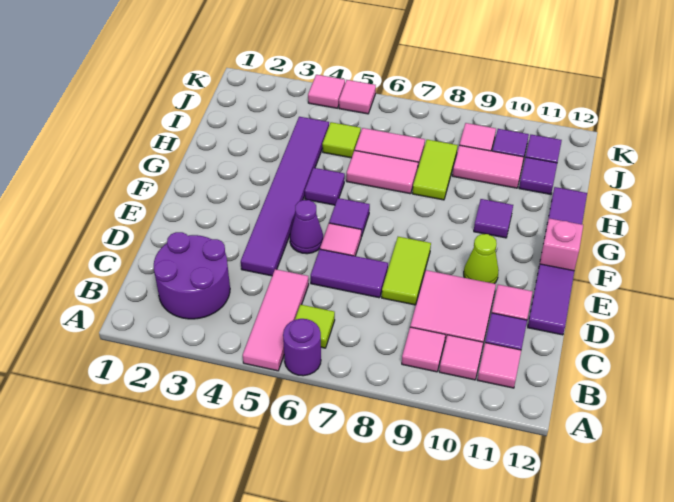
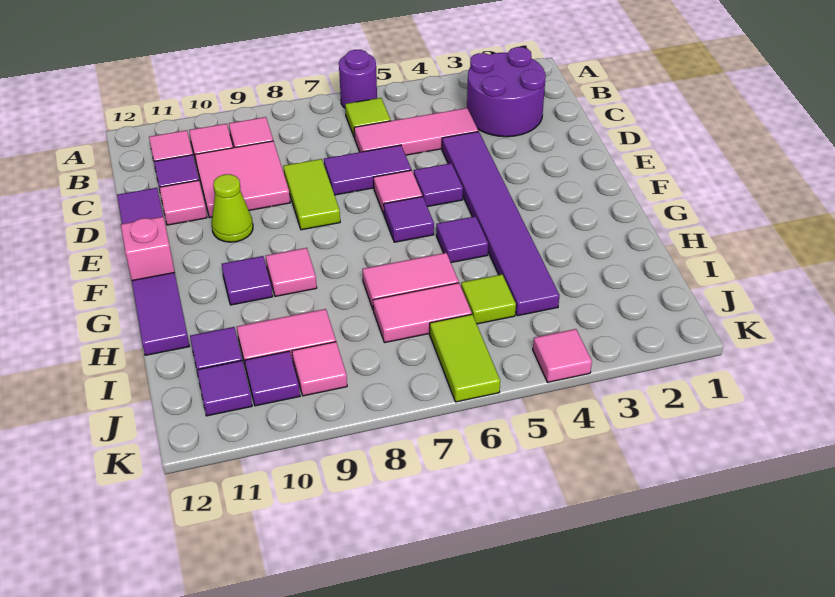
pink tile A5:C5 level 1 -> pink tile C4:C6 level 1
purple cone E5 level 1 -> purple tile E5 level 1
lime tile H8:I8 level 1 -> lime tile J6:K6 level 1
pink tile K5 level 1 -> pink tile G9 level 1

